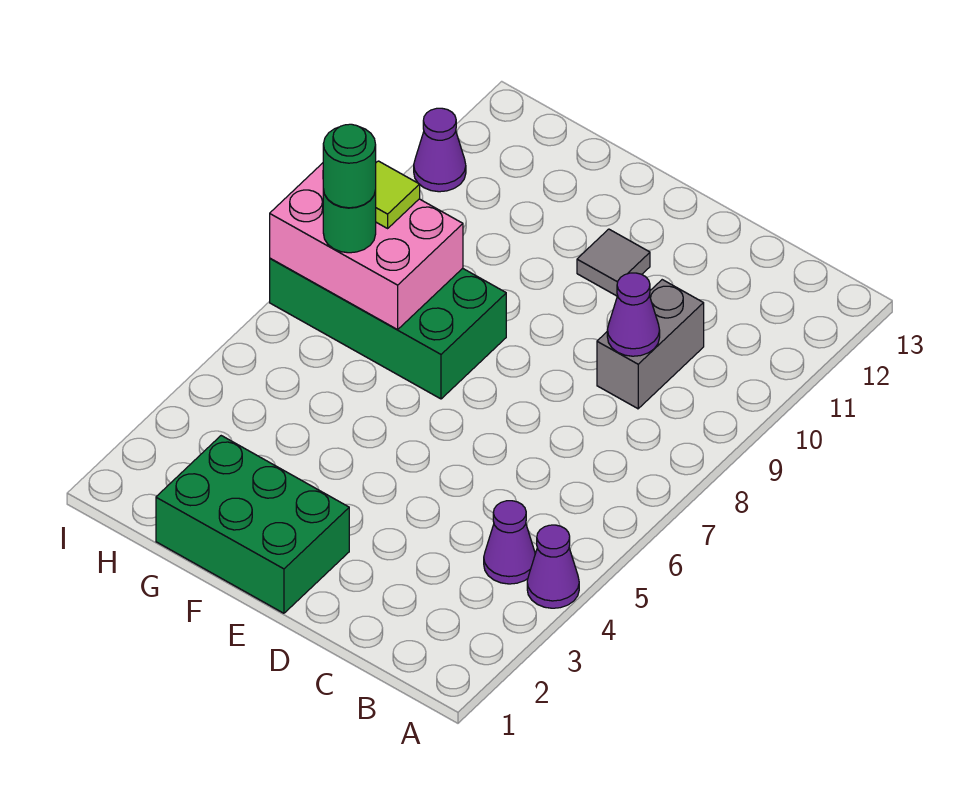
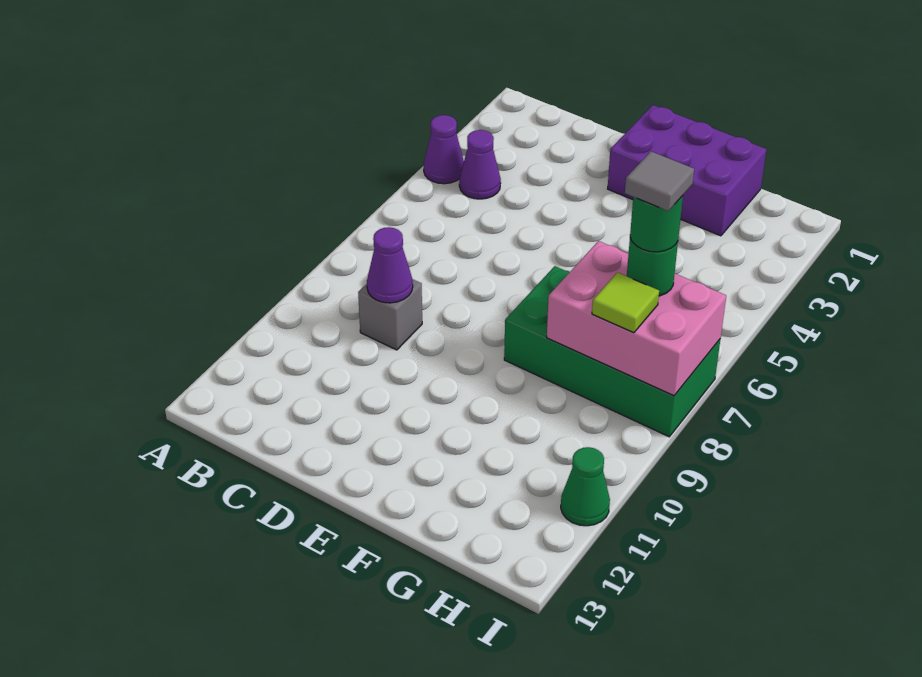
grey brick C9:C10 level 1 -> grey brick C9 level 1
green brick E1:G2 level 1 -> purple brick E1:G2 level 1
grey tile E11 level 1 -> grey tile H7 level 5
purple cone I11 level 1 -> green cone I11 level 1

